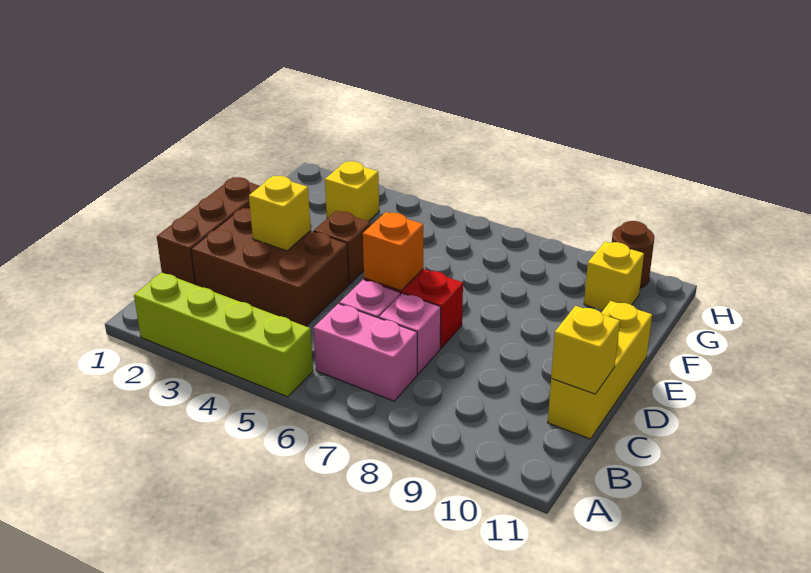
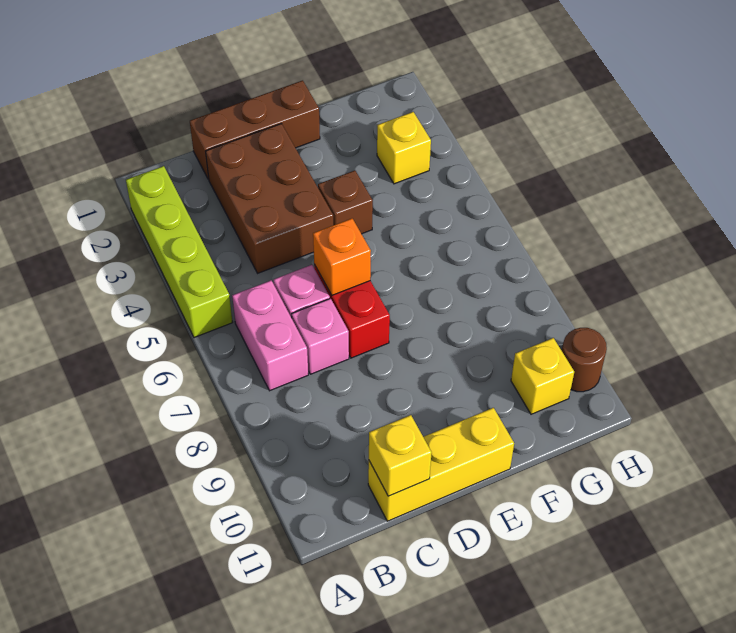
yellow brick D3 level 2 -> none

